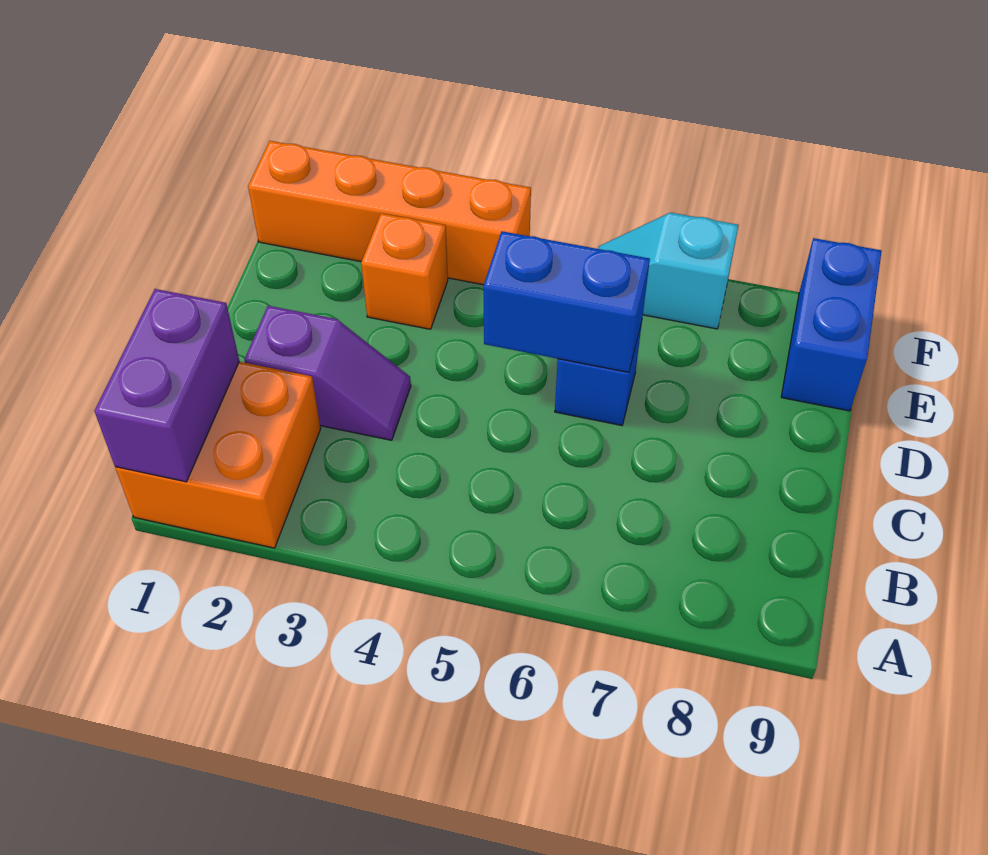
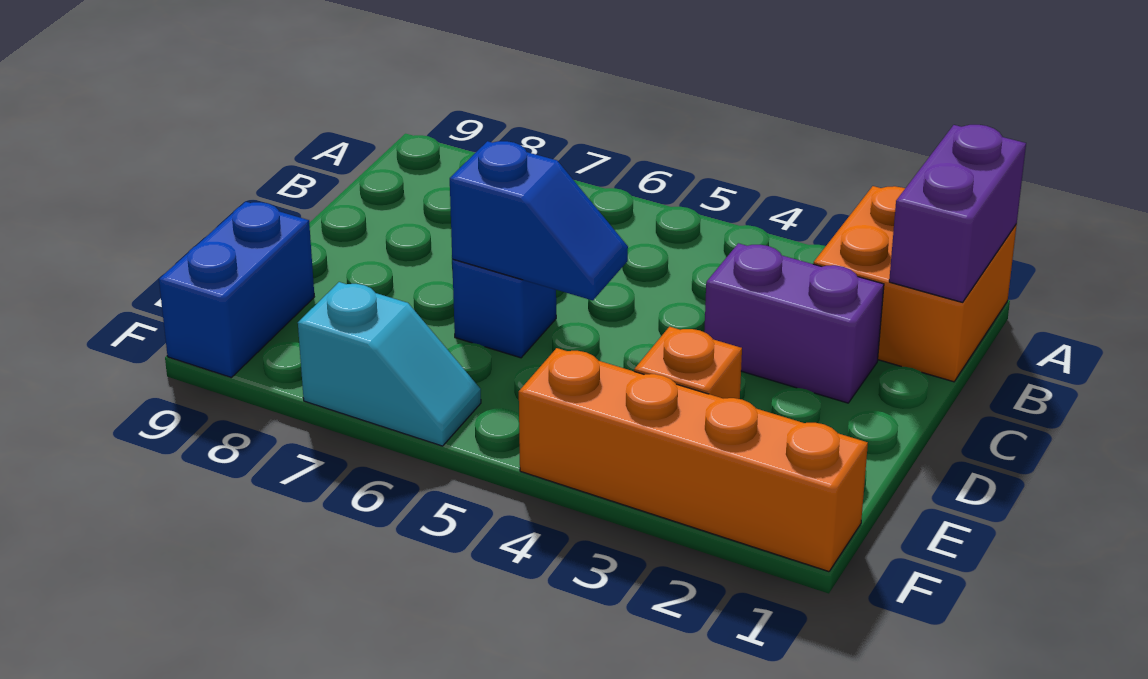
purple slope C2:C3 level 1 top 2 -> purple brick C2:C3 level 1
blue brick D5:D6 level 2 -> blue slope D5:D6 level 2 top 6

